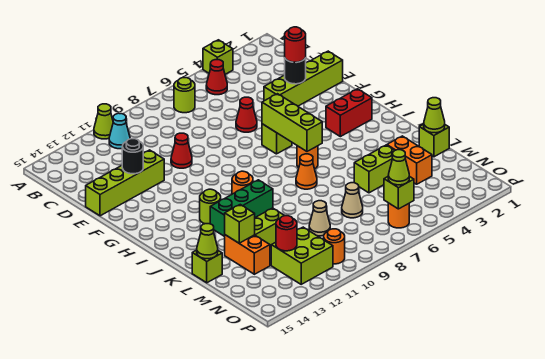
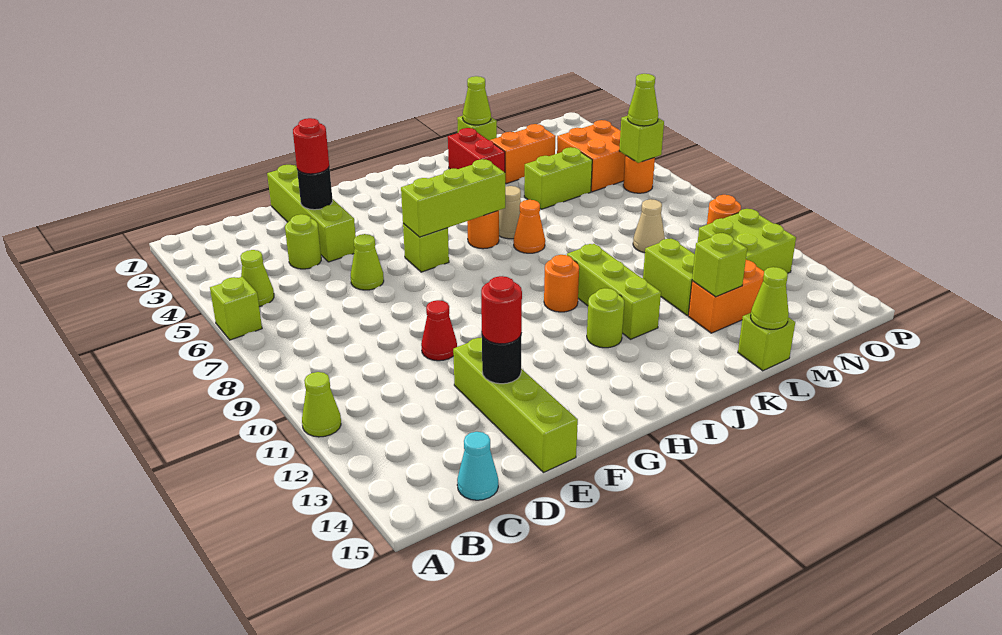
lime brick A4 level 1 -> lime brick A6 level 1
red cone B5 level 1 -> lime cone B5 level 1
lime round brick B7 level 1 -> lime round brick D4 level 1
cyan cone B11 level 1 -> cyan cone C15 level 1
red cone E6 level 1 -> lime cone E6 level 1
red brick H2:H3 level 1 -> red brick K2:K3 level 1
green brick J10:J12 level 1 -> lime brick J10:J12 level 1
lime brick L4:L5 level 1 -> lime brick L5:M5 level 1
tan cone M7 level 1 -> tan cone J6 level 1
none -> orange brick N4:O5 level 1
red round brick N12 level 2 -> red round brick E13 level 3

